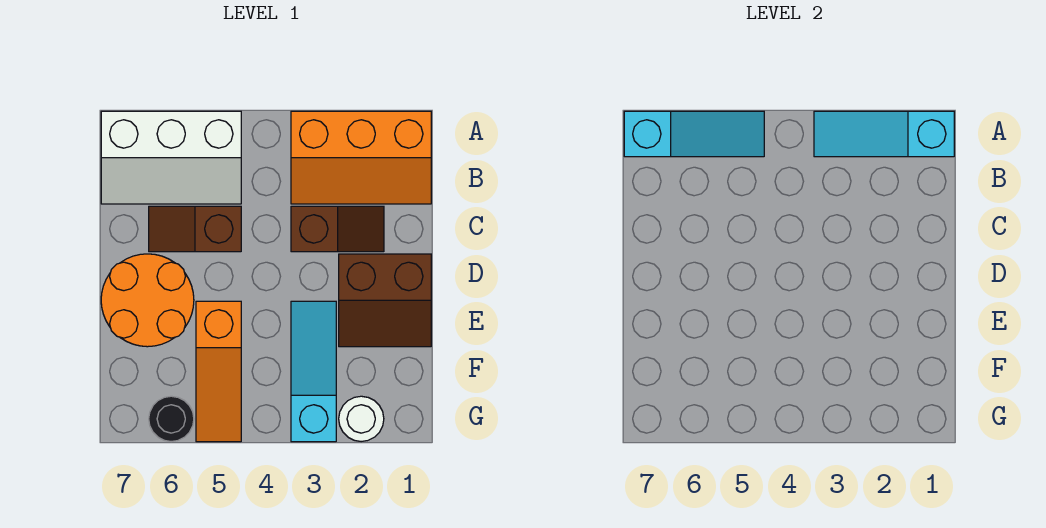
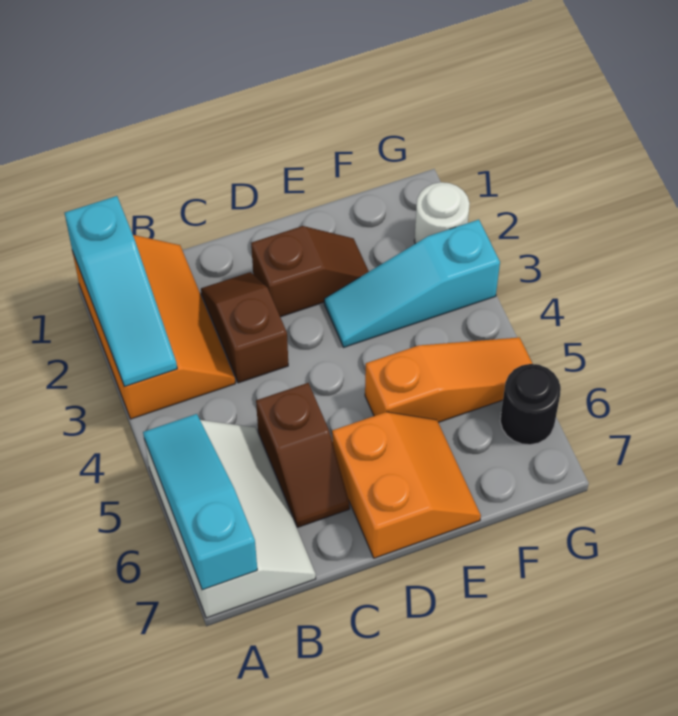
brown slope D1:E2 level 1 top D -> brown slope D2:E2 level 1 top D
orange round brick D6:E7 level 1 -> orange slope D6:E7 level 1 top D

